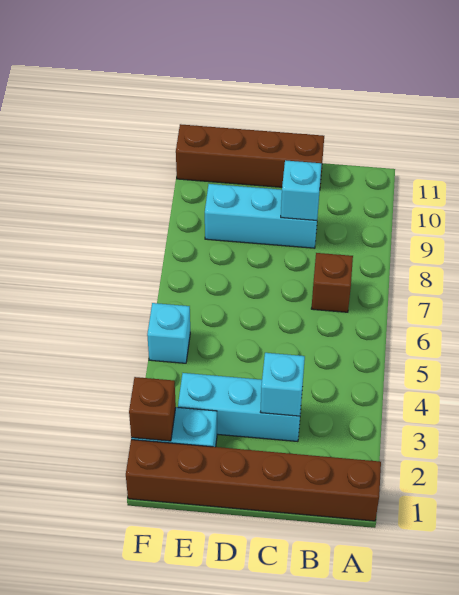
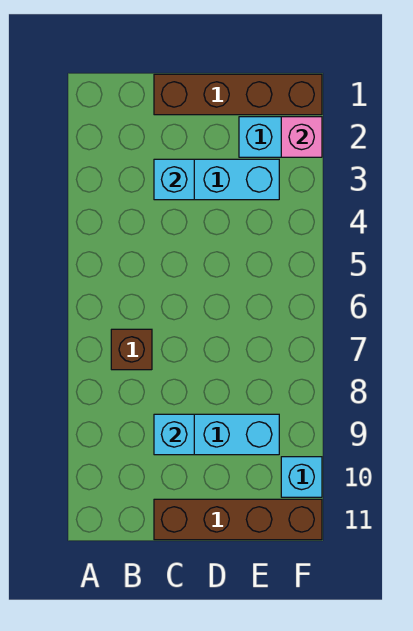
brown brick A1:F1 level 1 -> brown brick C1:F1 level 1
brown brick F2 level 2 -> pink brick F2 level 2
cyan brick F5 level 1 -> cyan brick F10 level 1

